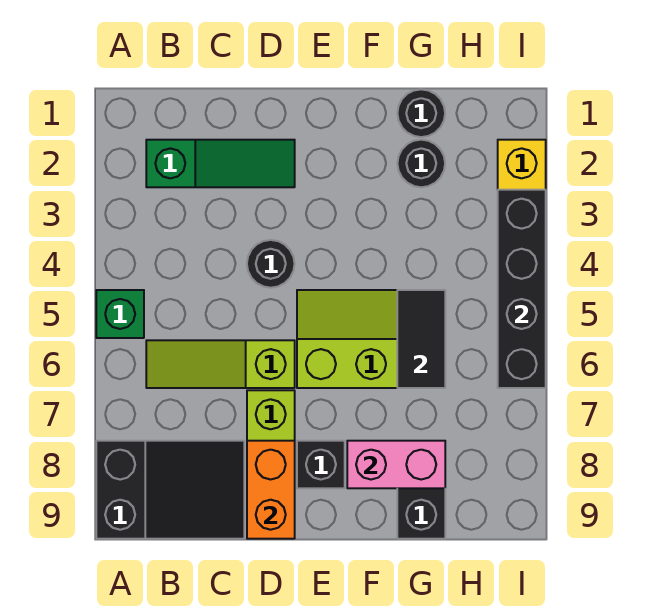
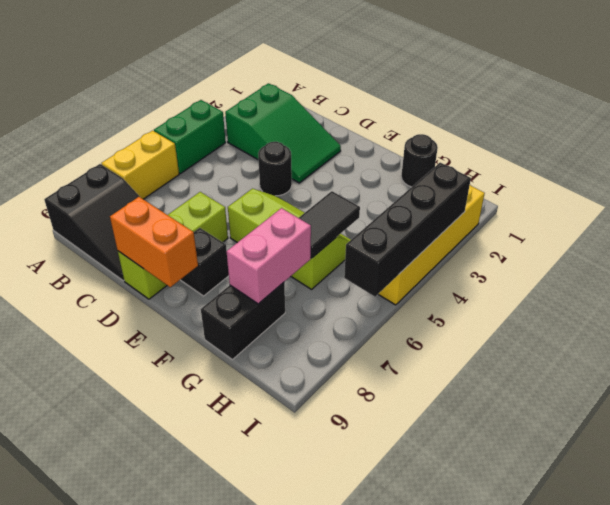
green brick A5 level 1 -> green brick A4:A5 level 1
none -> yellow brick A6:A7 level 1
green slope B2:D2 level 1 top B -> green slope B2:D3 level 1 top B
lime slope B6:D6 level 1 top D -> none
orange brick D8:D9 level 2 -> orange brick D9:E9 level 2
pink brick F8:G8 level 2 -> pink brick G7:G8 level 2
black round brick G2 level 1 -> none

